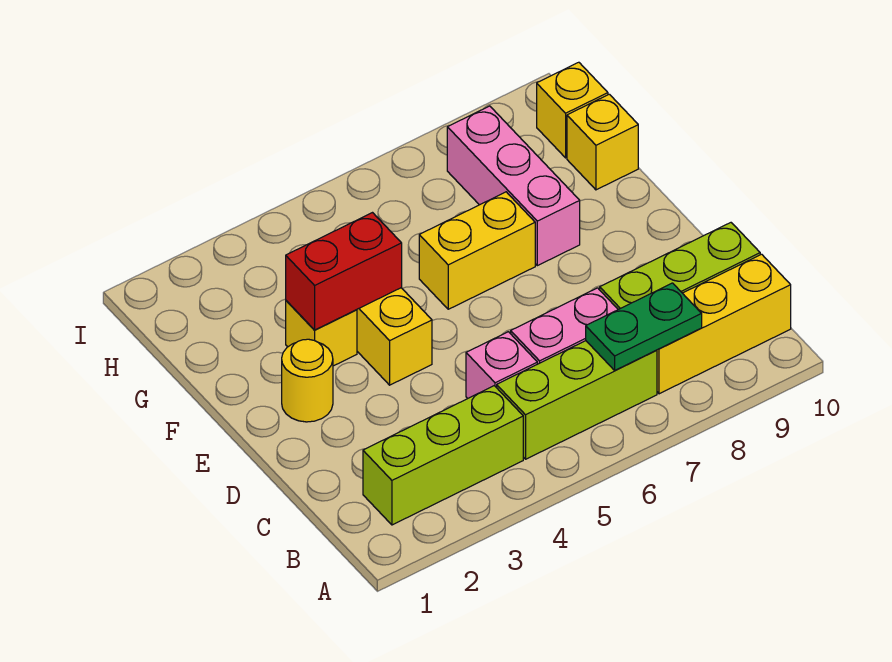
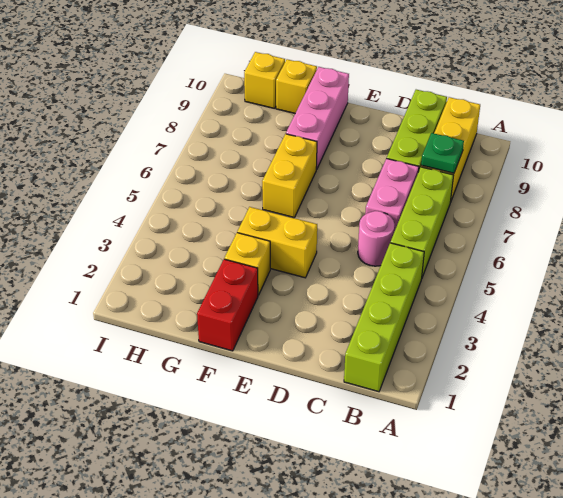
lime brick B2:B4 level 1 -> lime brick B1:B4 level 1
green plate B7:B8 level 2 -> green plate B8 level 2
pink brick C5 level 1 -> pink round brick C5 level 1
yellow round brick E2 level 1 -> none
red brick F3:F4 level 2 -> red brick F1:F2 level 1
pink brick F8:H8 level 1 -> pink brick F8:F10 level 1

